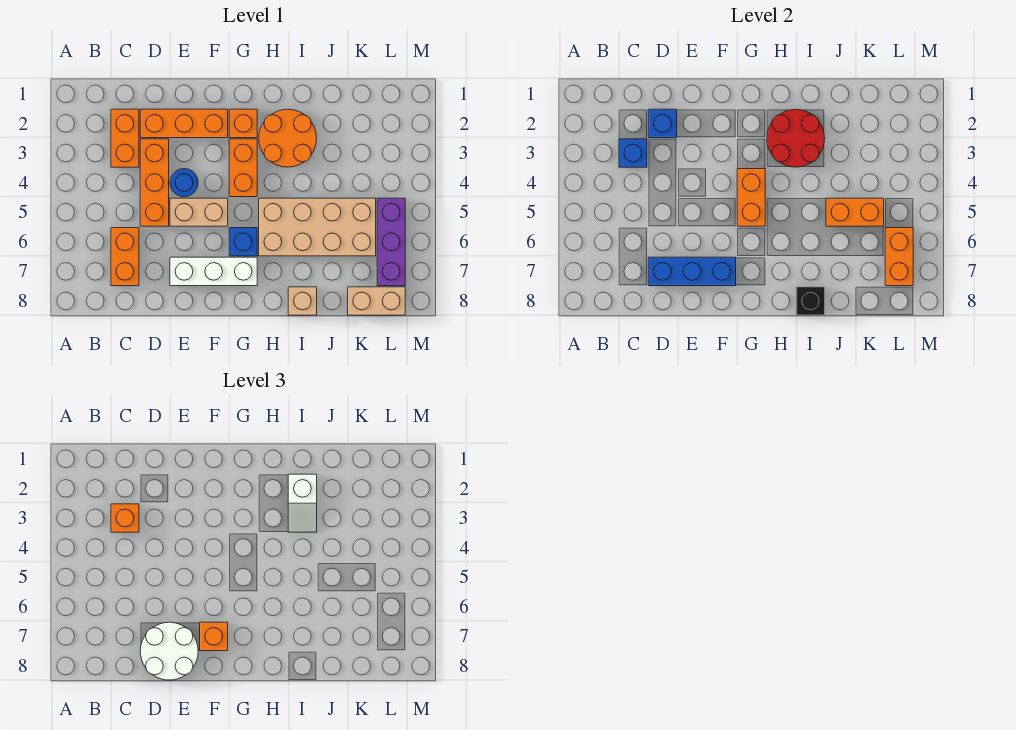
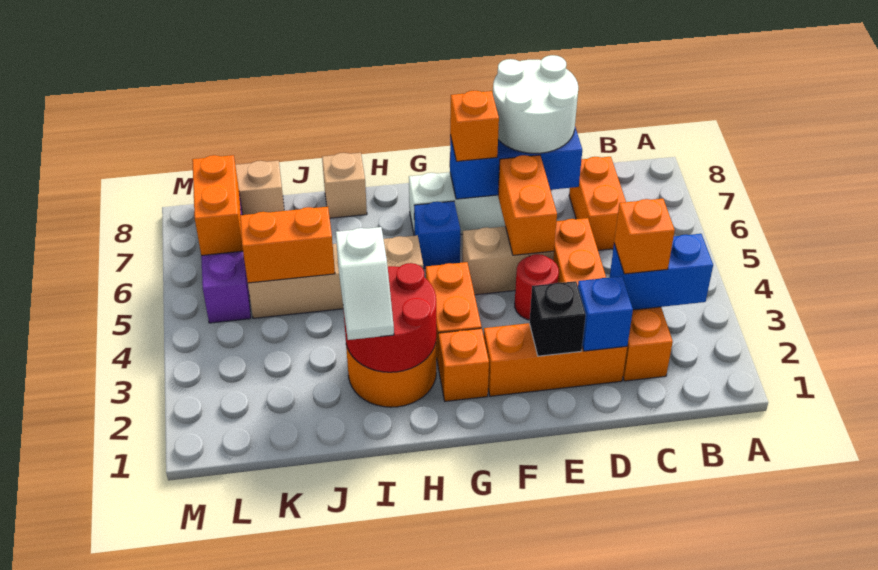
blue brick C3 level 2 -> blue brick B3:C3 level 2
blue round brick E4 level 1 -> red round brick E4 level 1
orange brick G4:G5 level 2 -> orange brick E5:E6 level 2
tan brick H5:K6 level 1 -> tan brick H5:K5 level 1
white slope I2:I3 level 3 top 2 -> white slope I2:I3 level 3 top 3
black brick I8 level 2 -> black brick E2 level 2

